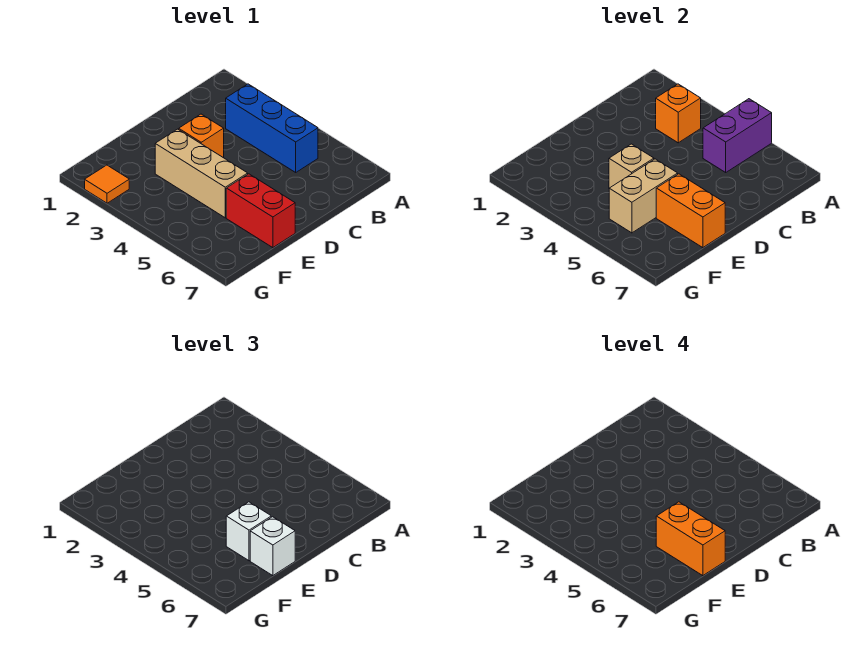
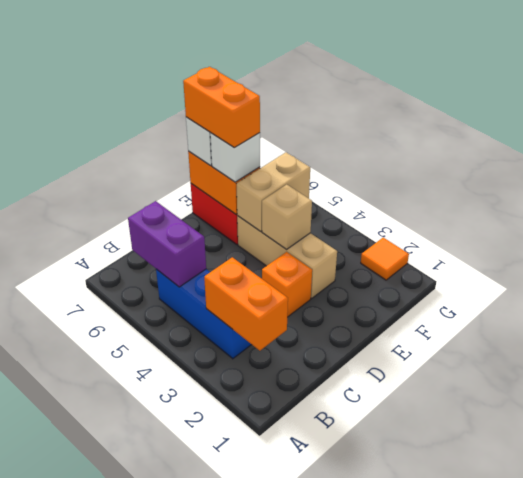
purple brick A5:B5 level 2 -> purple brick B5:B6 level 2
orange brick B3 level 2 -> orange brick B2:B3 level 2

